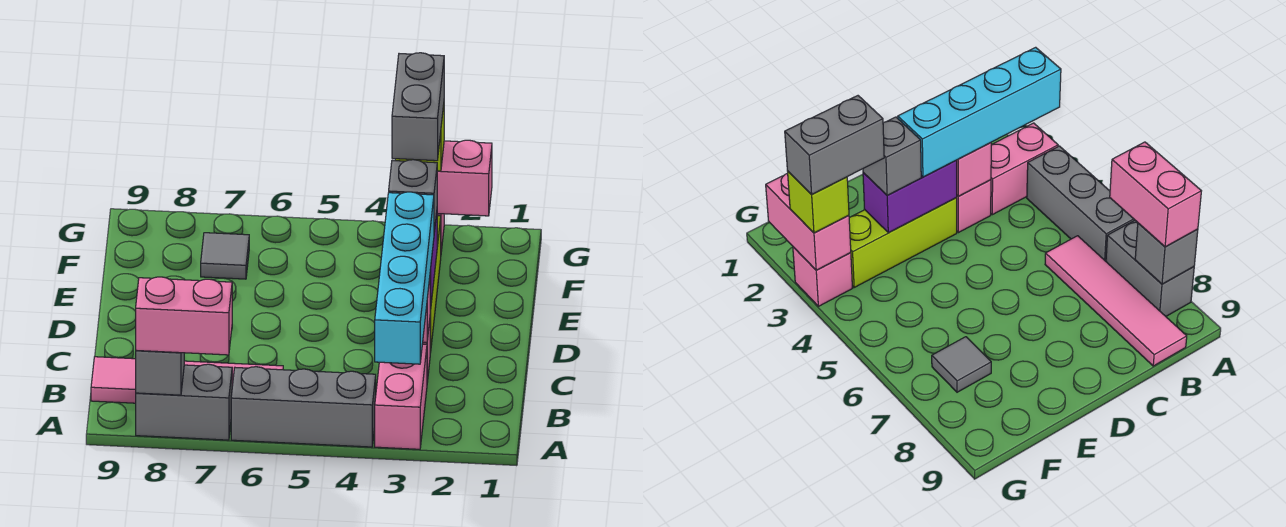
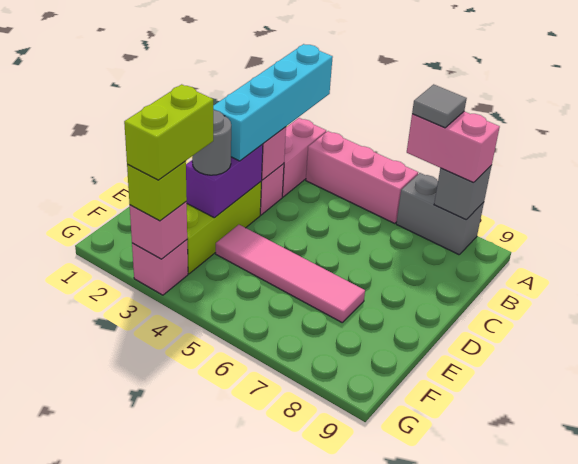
grey brick A4:A6 level 1 -> pink brick A4:A6 level 1
pink tile B6:B9 level 1 -> pink tile E4:E7 level 1
grey brick E3 level 3 -> grey round brick E3 level 3
grey brick F3:G3 level 4 -> lime brick F3:G3 level 4
grey tile F7 level 1 -> grey tile A7 level 4
pink brick G2:G3 level 2 -> pink brick G3 level 2

